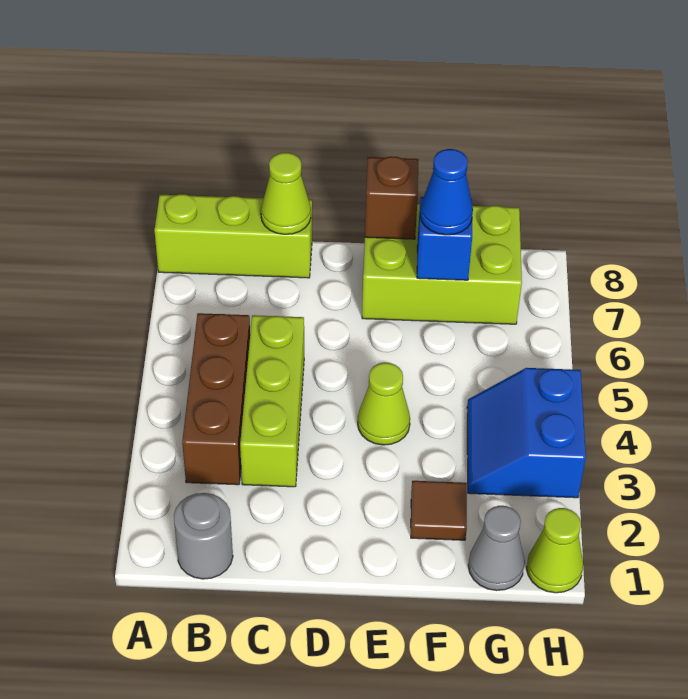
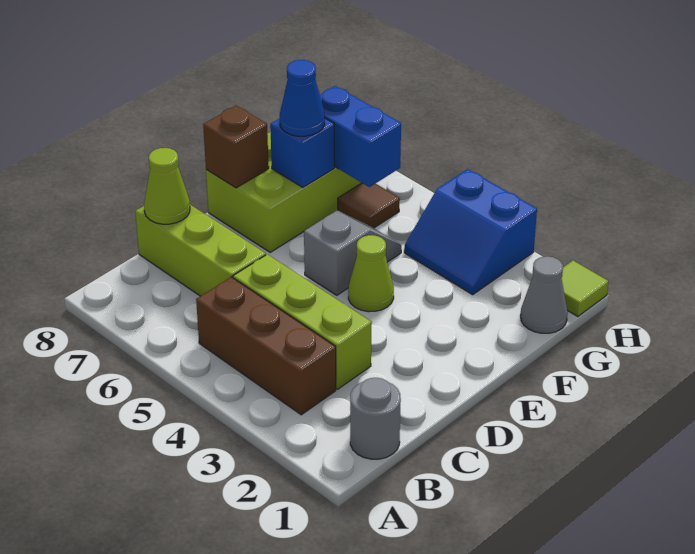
lime brick A8:C8 level 1 -> lime brick C6:C8 level 1
none -> grey slope E5:F5 level 1 top E
brown tile F2 level 1 -> brown tile G6 level 1
none -> blue brick G6:G7 level 2
lime cone H1 level 1 -> lime tile H1 level 1

